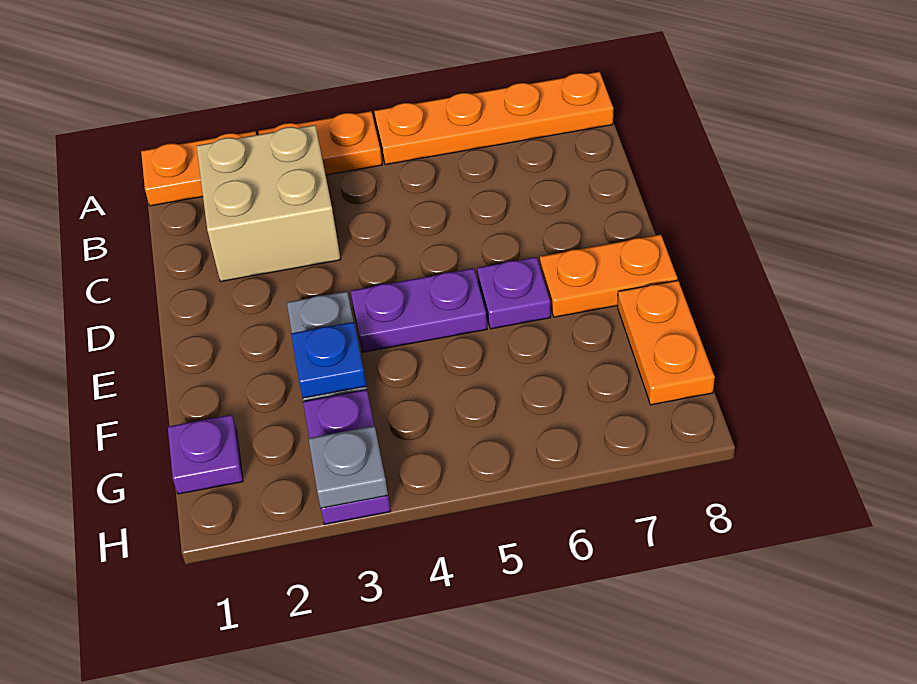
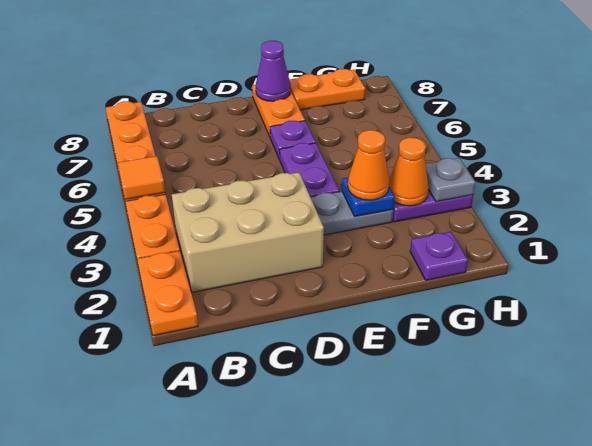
none -> orange tile A5 level 2
tan brick B2:C3 level 1 -> tan brick B2:D3 level 1
none -> purple cone E8 level 2
none -> orange cone F3 level 3
none -> orange cone G3 level 2

